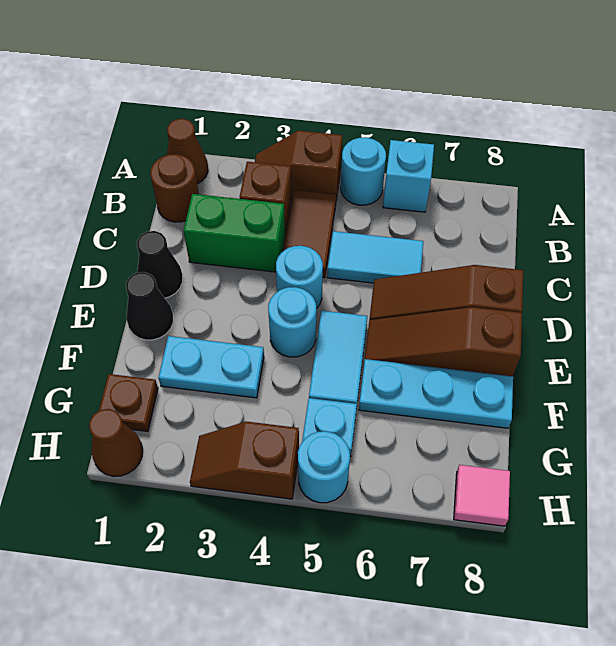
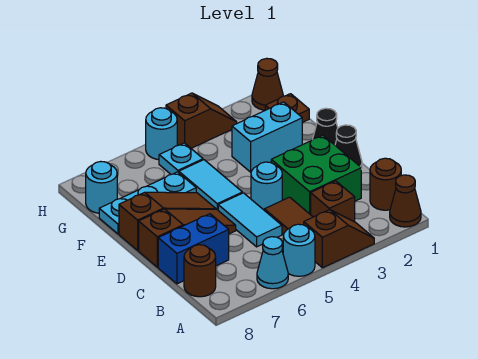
cyan brick A6 level 1 -> cyan cone A6 level 1
none -> brown round brick B8 level 1
green brick C2:C3 level 1 -> green brick C2:D3 level 1
cyan tile C5:C6 level 1 -> cyan tile C5:D5 level 1
none -> blue brick C7:C8 level 1
cyan round brick E4 level 1 -> cyan round brick G8 level 1
cyan plate F2:F3 level 1 -> cyan brick F2:F3 level 1
pink tile H8 level 1 -> none

